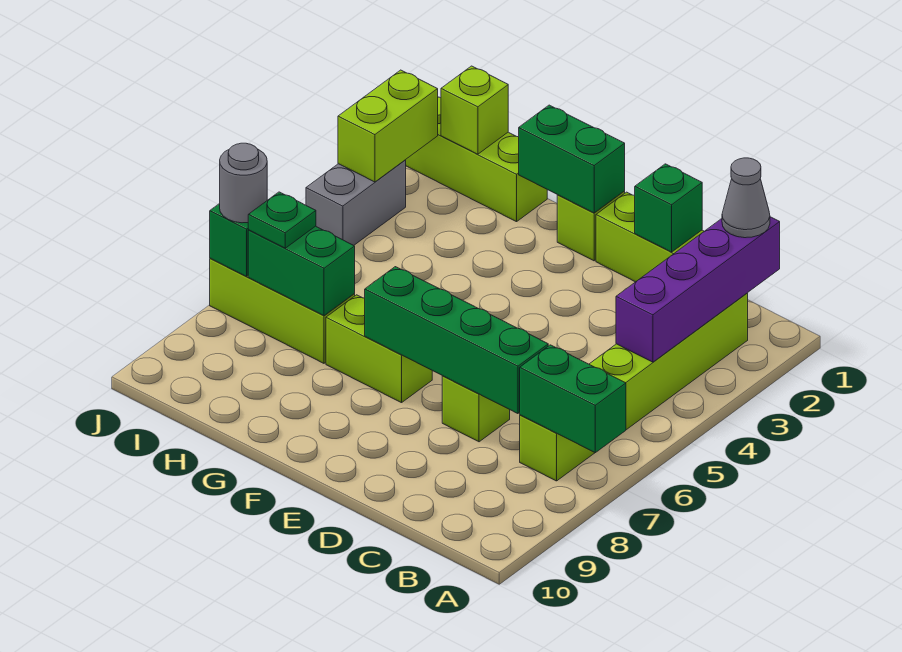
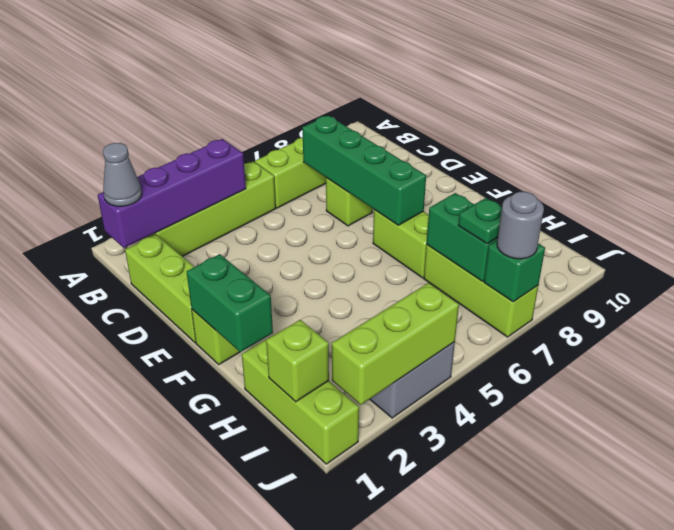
green brick A7:B7 level 2 -> none
green brick D1 level 2 -> none
lime brick J2:J3 level 2 -> lime brick J2:J4 level 2

